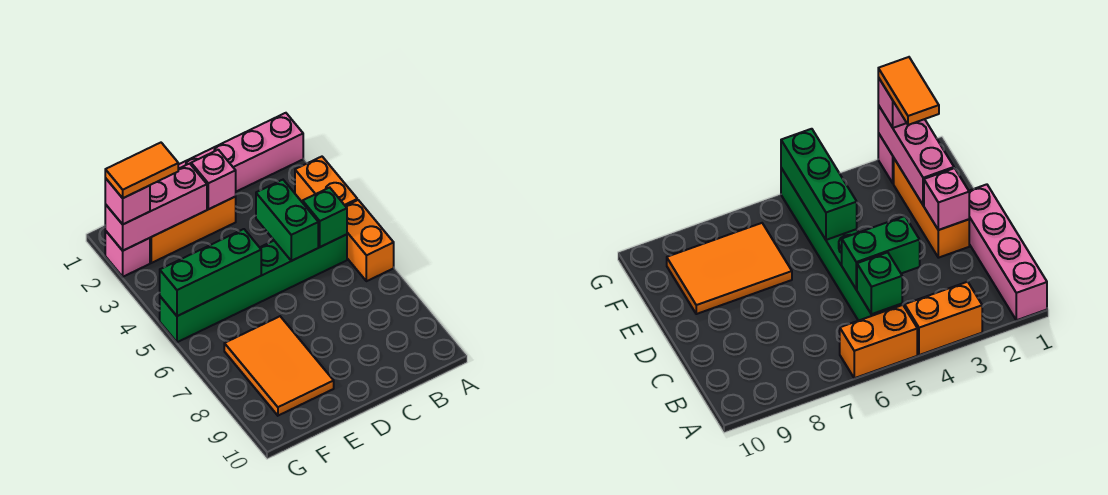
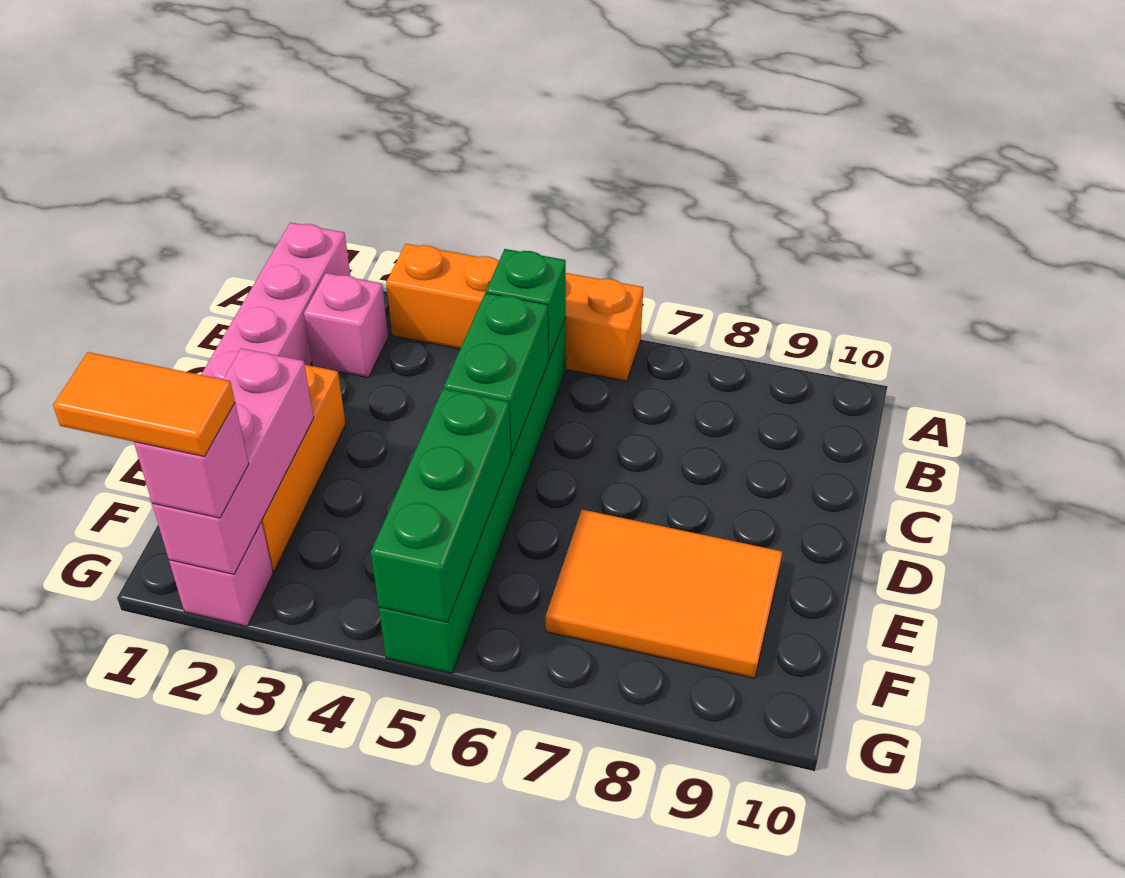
green brick C4:C5 level 2 -> green brick C5:D5 level 2
pink brick D2 level 2 -> pink brick B2 level 1
orange tile F2:G2 level 4 -> orange tile G1:G2 level 4

